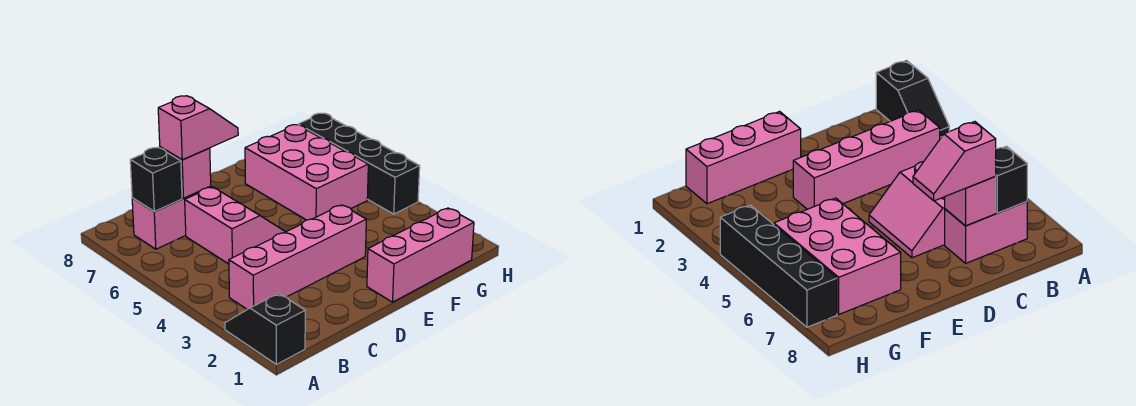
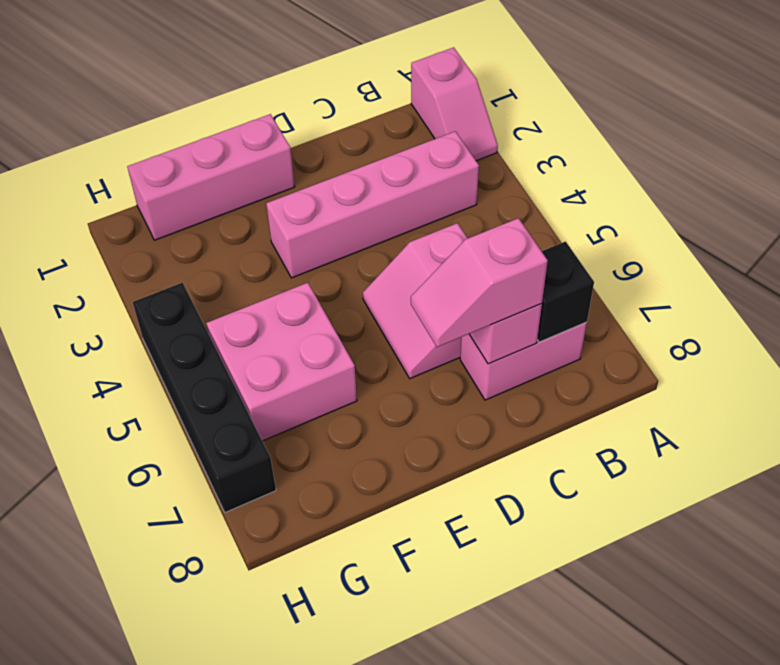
black slope A1:A2 level 1 top 1 -> pink slope A1:A2 level 1 top 1
pink brick F5:G7 level 1 -> pink brick F5:G6 level 1

